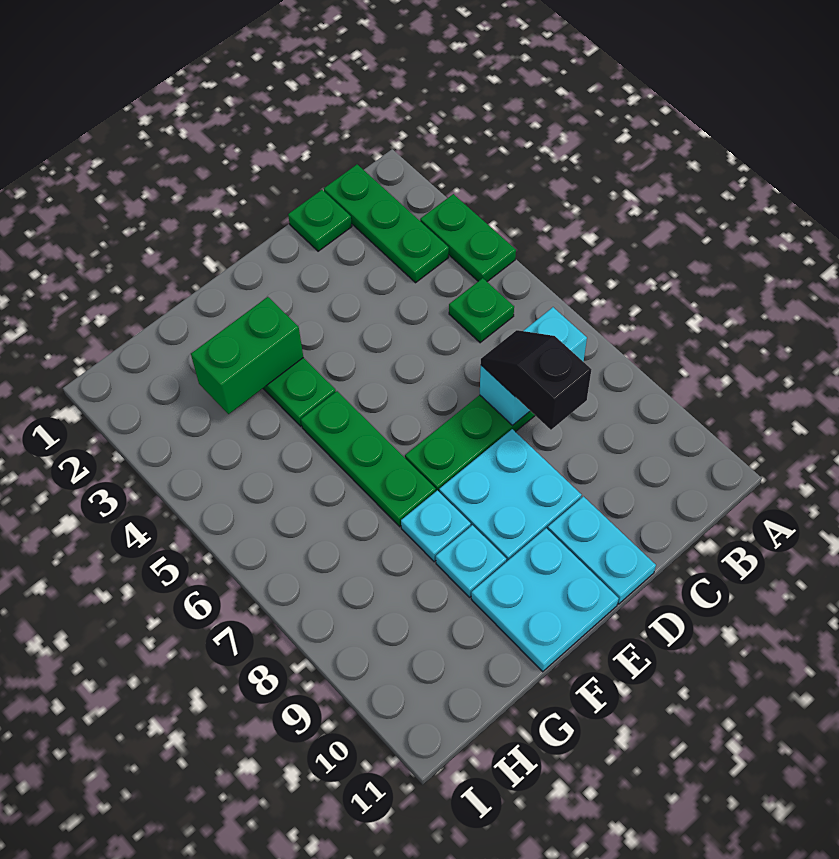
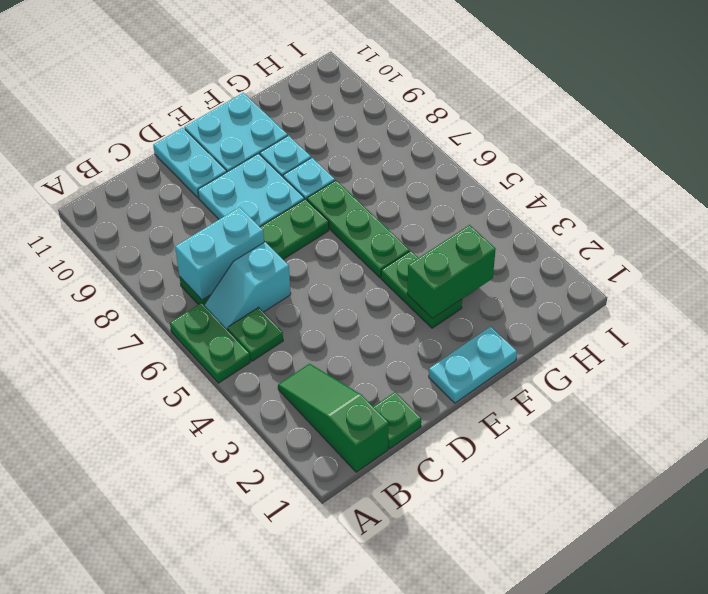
green plate A3:A4 level 1 -> green plate A5:A6 level 1
green plate B1:B3 level 1 -> green slope B1:B3 level 1 top 1
none -> cyan slope B6:C6 level 1 top C
black slope C7:C8 level 3 top 8 -> none
none -> cyan plate E1:F1 level 1

